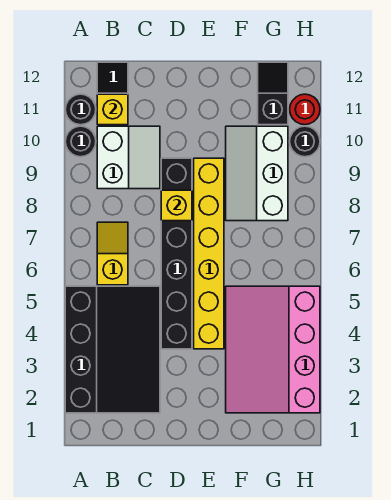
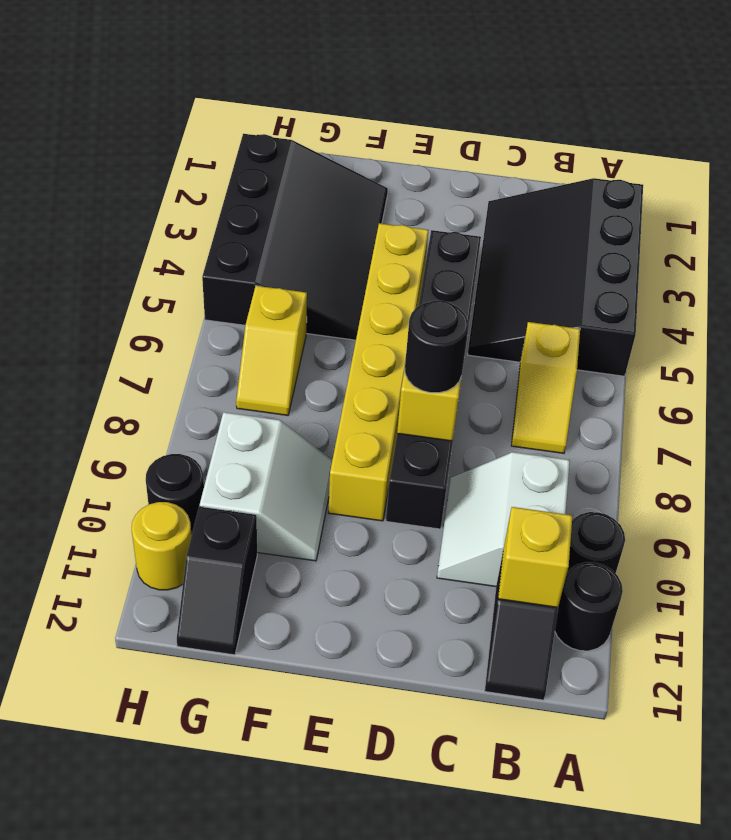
none -> black round brick D8 level 3
pink slope F2:H5 level 1 top H -> black slope F2:H5 level 1 top H
white slope F8:G10 level 1 top G -> white slope F9:G10 level 1 top G
none -> yellow slope G6:G7 level 1 top 6
red round brick H11 level 1 -> yellow round brick H11 level 1

